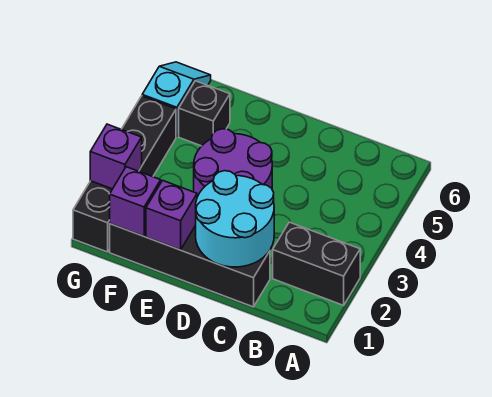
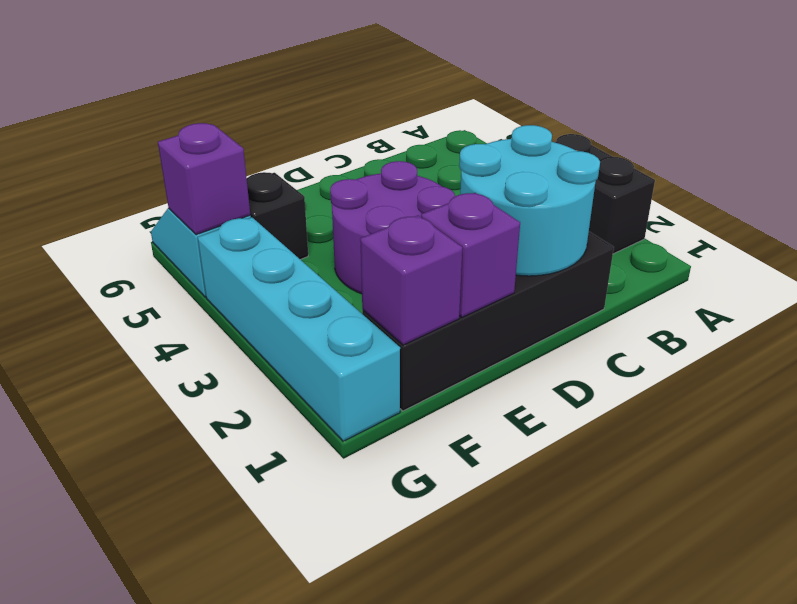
black brick A2:B2 level 1 -> black brick A2:A3 level 1
black brick G1:G4 level 1 -> cyan brick G1:G4 level 1
purple brick G2 level 2 -> purple brick G5 level 2

